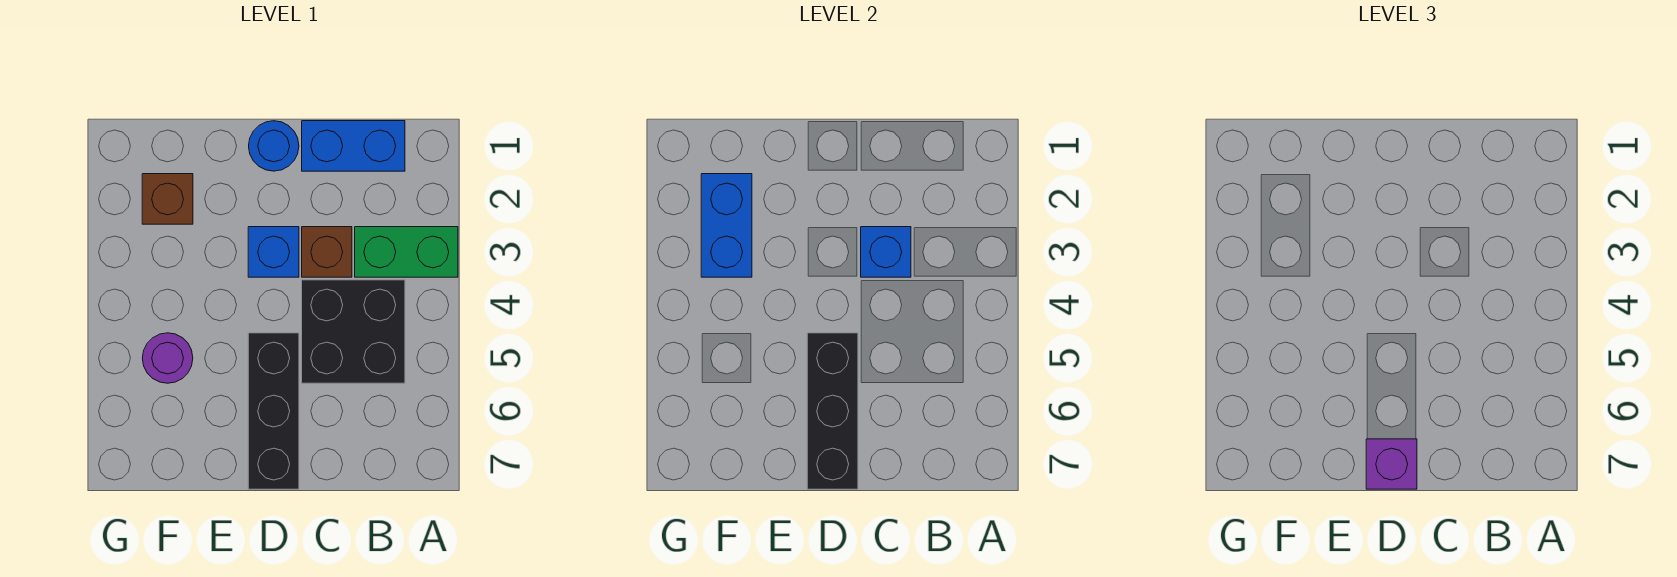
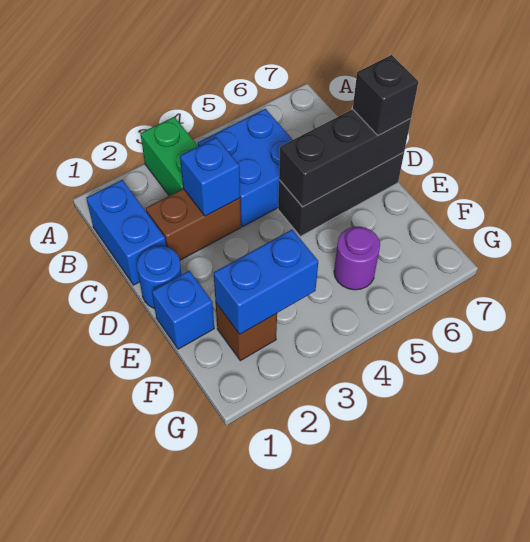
black brick B4:C5 level 1 -> blue brick B4:C5 level 1
brown brick C3 level 1 -> brown brick C2:C3 level 1
blue brick D3 level 1 -> blue brick E1 level 1
purple brick D7 level 3 -> black brick D7 level 3

